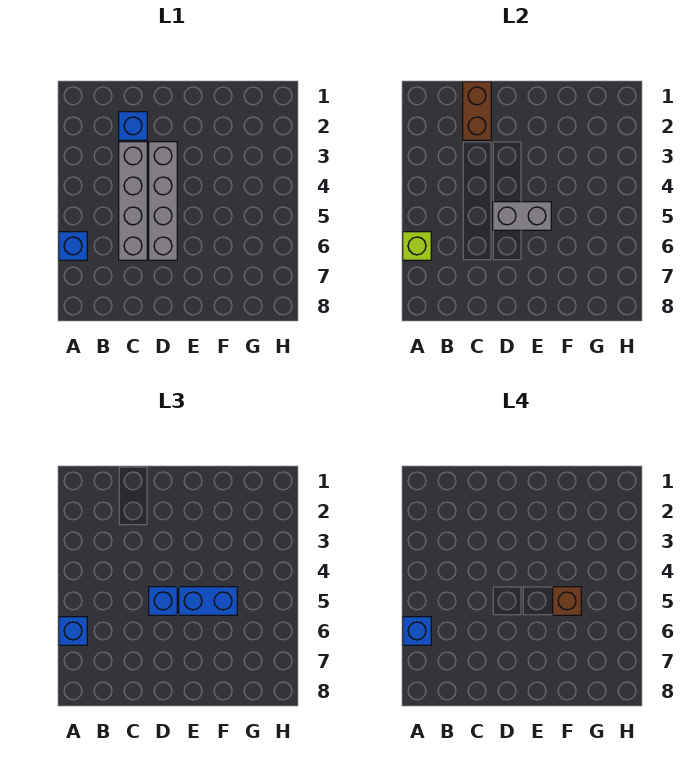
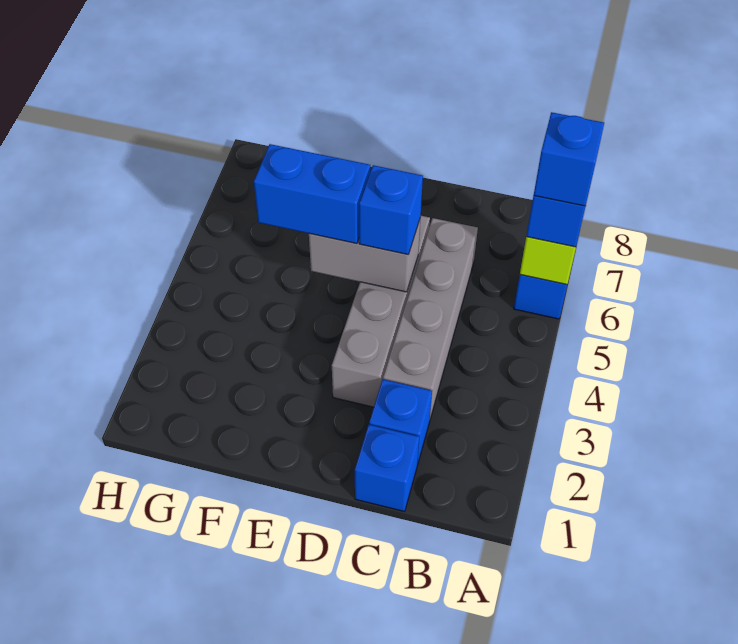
none -> blue brick C1 level 1
brown brick C1:C2 level 2 -> none
brown brick F5 level 4 -> none

